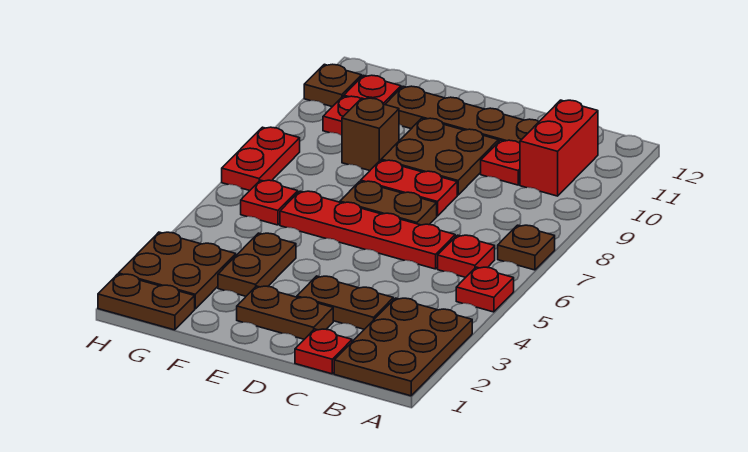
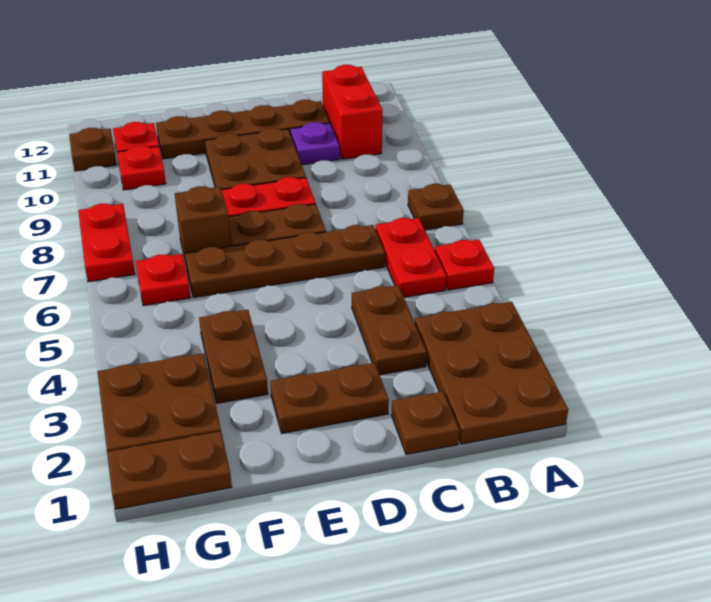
red plate B6 level 1 -> red plate B5:B6 level 1
red plate C1 level 1 -> brown plate C1 level 1
brown plate C3:D3 level 1 -> brown plate C3:C4 level 1
red plate C6:F6 level 1 -> brown plate C6:F6 level 1
red plate C10 level 1 -> purple plate C10 level 1
brown brick F9 level 1 -> brown brick F7 level 1

